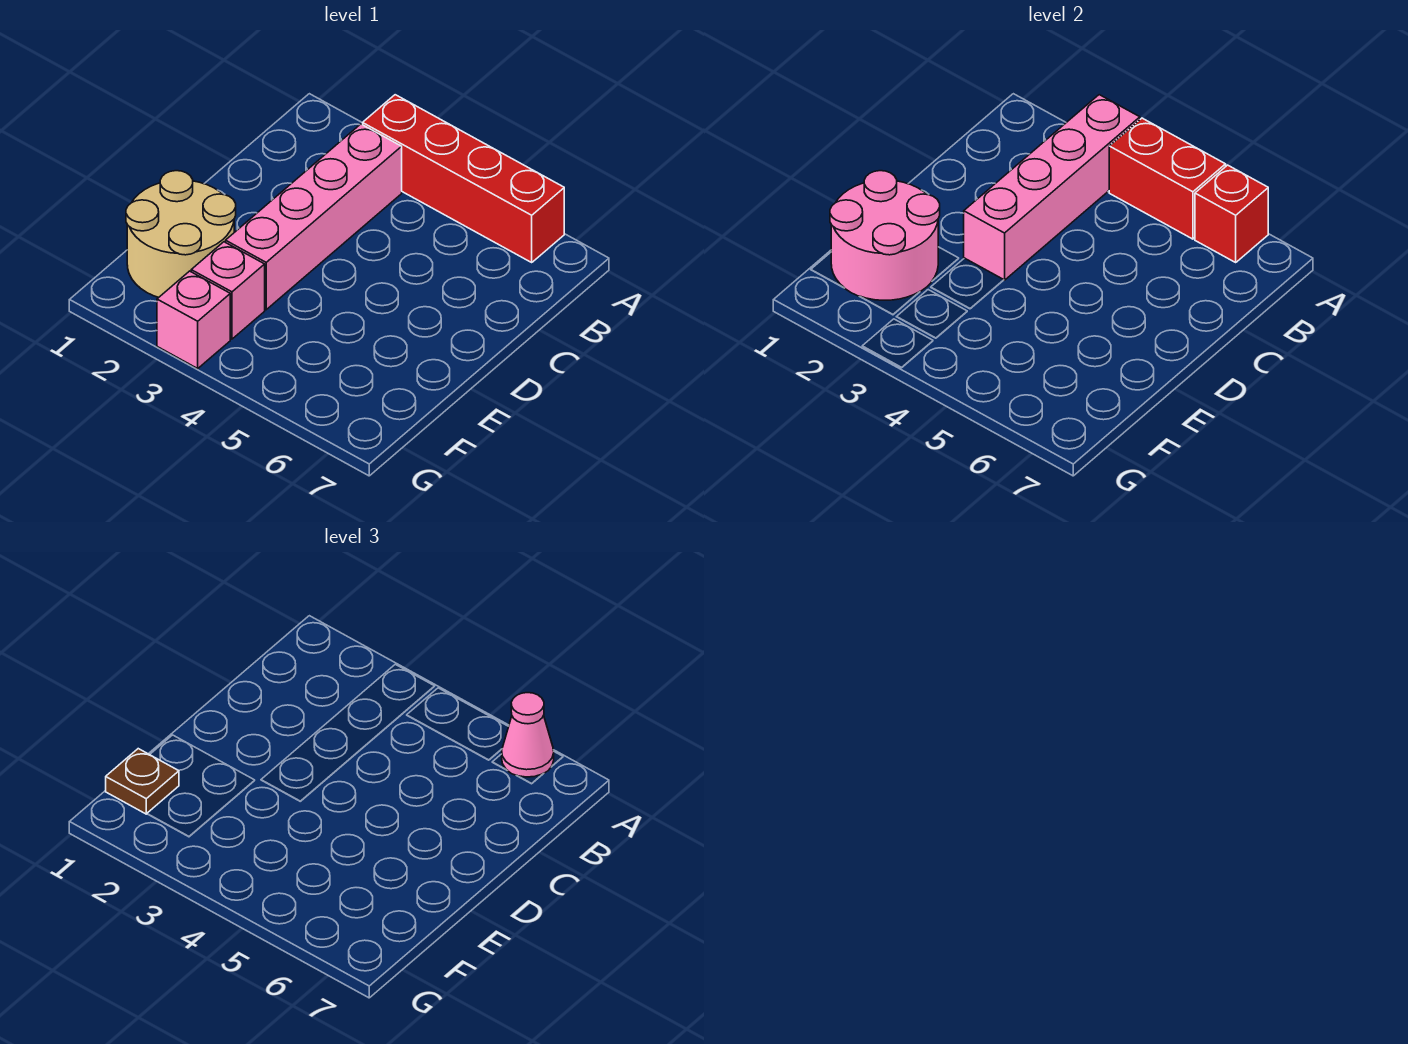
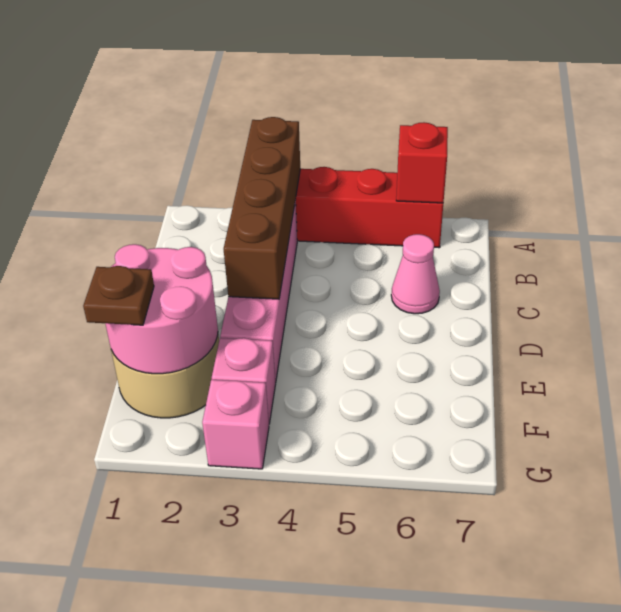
pink brick A3:D3 level 2 -> brown brick A3:D3 level 2
red brick A4:A5 level 2 -> none
pink cone A6 level 3 -> pink cone C6 level 1

